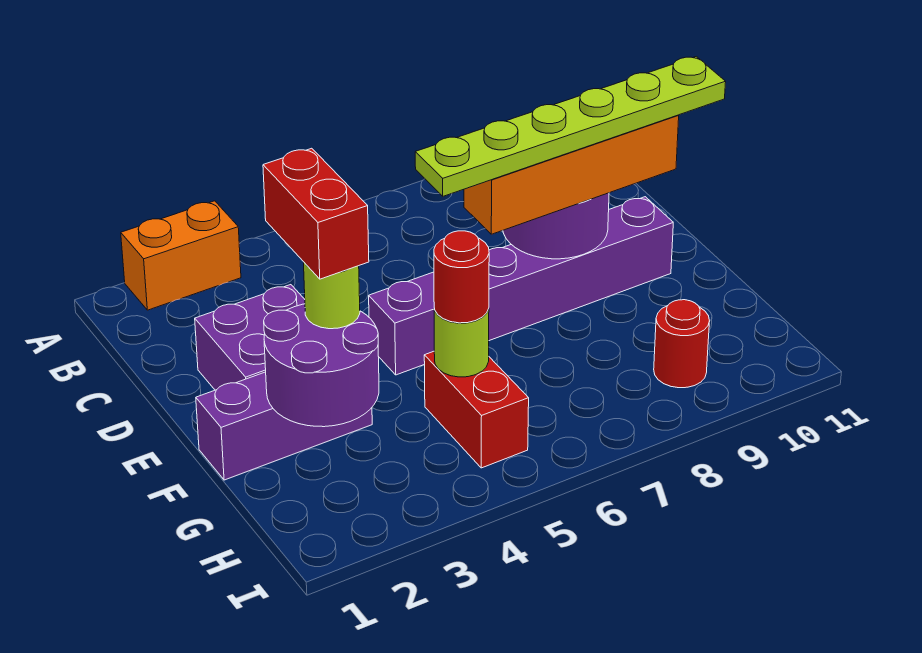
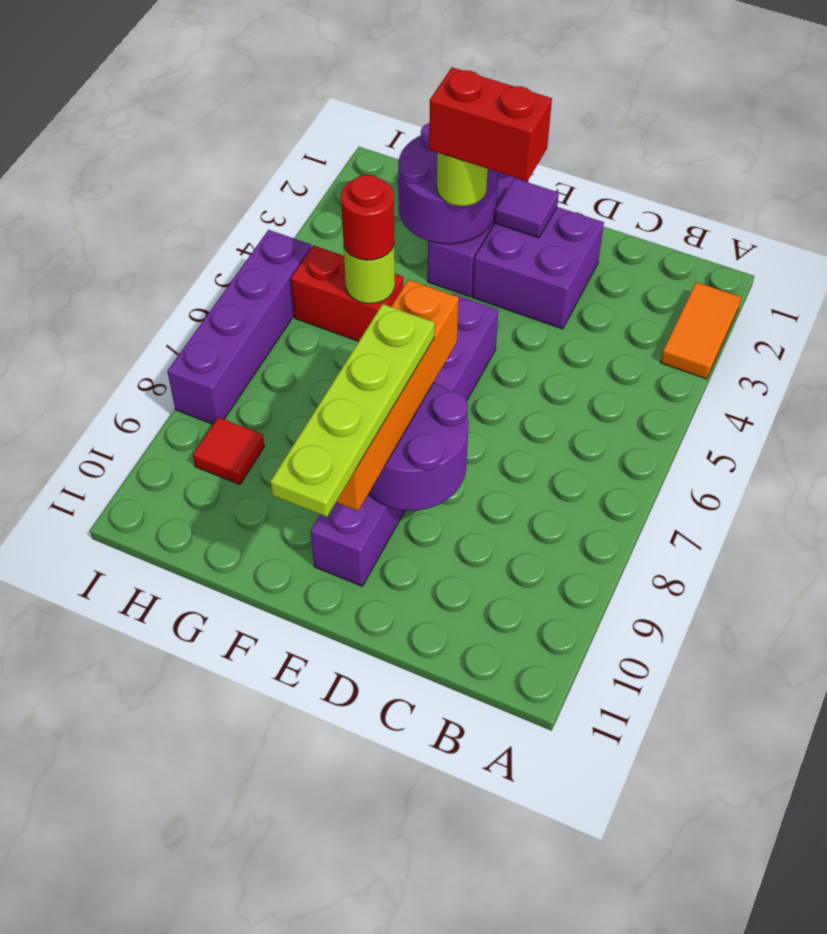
orange brick A2:A3 level 1 -> orange tile A2:A3 level 1
none -> purple tile E2 level 2
lime plate E6:E11 level 4 -> lime plate E8:E11 level 4
red round brick H9 level 1 -> red tile H9 level 1
none -> purple brick I5:I8 level 1

